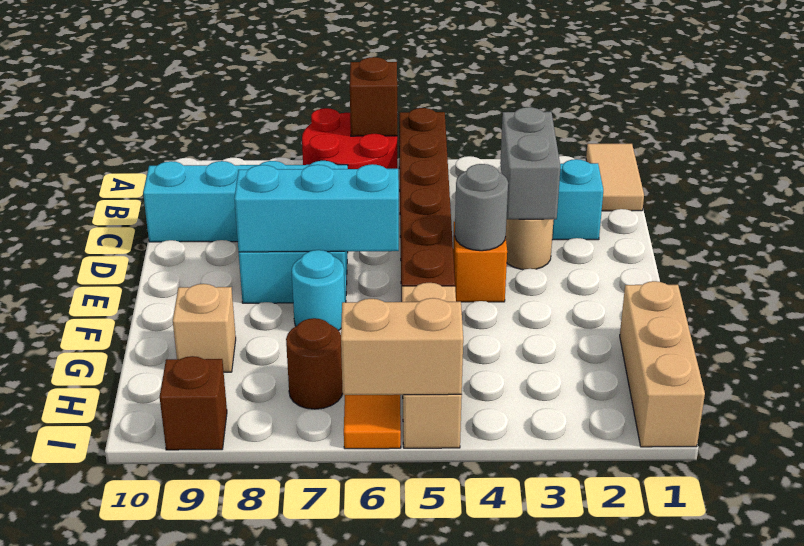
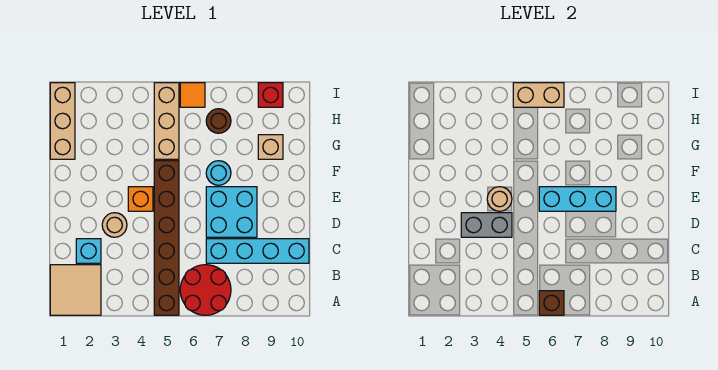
tan tile A1:B1 level 1 -> tan tile A1:B2 level 1
grey brick C3:D3 level 2 -> grey brick D3:D4 level 2
grey round brick E4 level 2 -> tan round brick E4 level 2
brown brick I9 level 1 -> red brick I9 level 1

